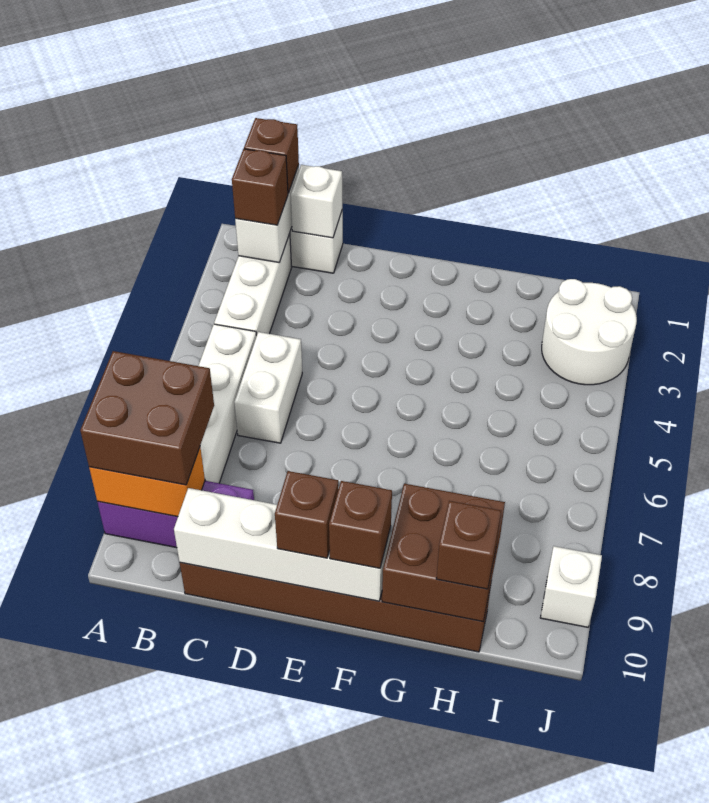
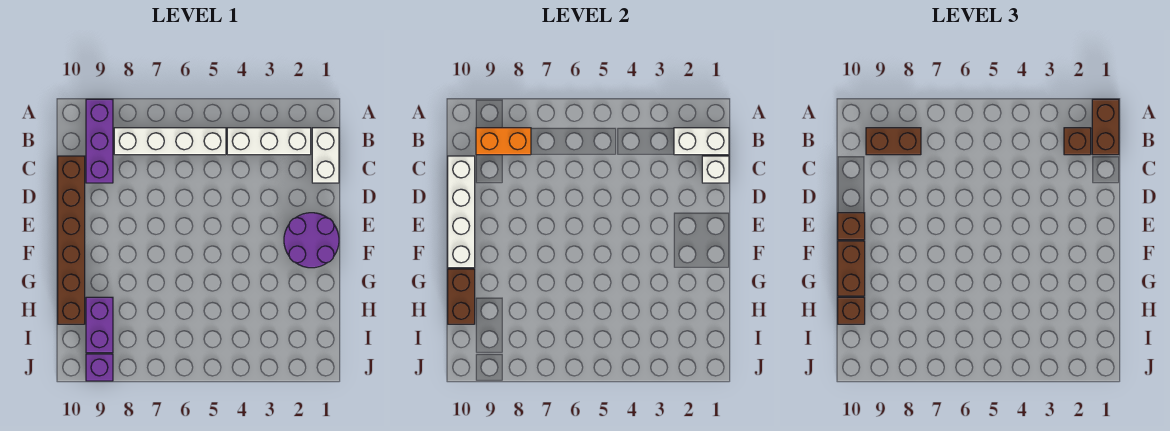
brown brick A8:B9 level 3 -> brown brick B8:B9 level 3
orange brick A9:B9 level 2 -> orange brick B8:B9 level 2
brown brick B1 level 3 -> brown brick A1:B1 level 3
white brick C5:C6 level 1 -> none
none -> purple round brick E1:F2 level 1
brown brick F10 level 3 -> brown brick F10:G10 level 3
brown brick G9:H10 level 2 -> brown brick G10:H10 level 2
none -> purple brick H9:I9 level 1
white round brick I2:J3 level 1 -> none
white brick J9 level 1 -> purple brick J9 level 1

